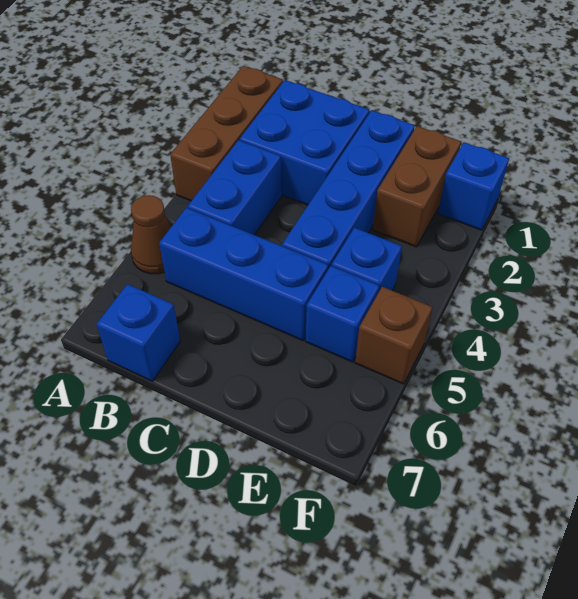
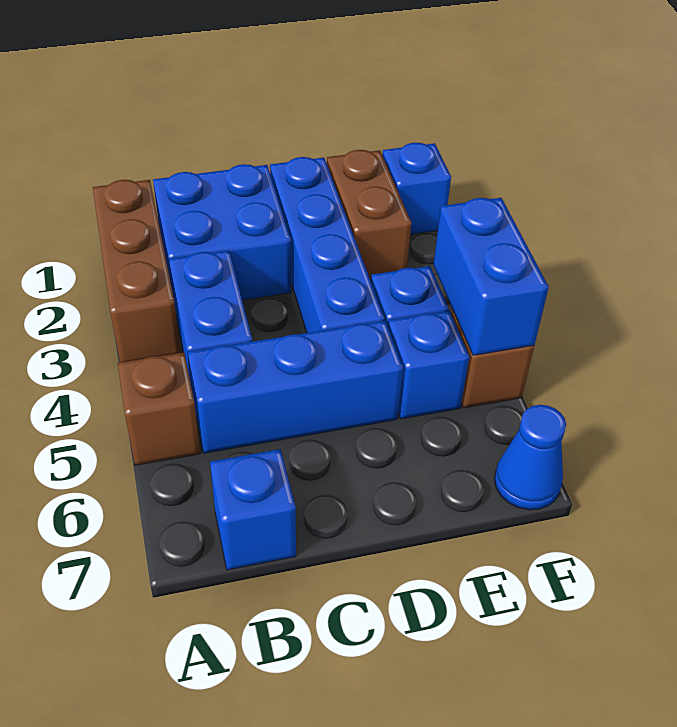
brown cone A5 level 1 -> brown brick A5 level 1
none -> blue brick F4:F5 level 2
none -> blue cone F7 level 1

